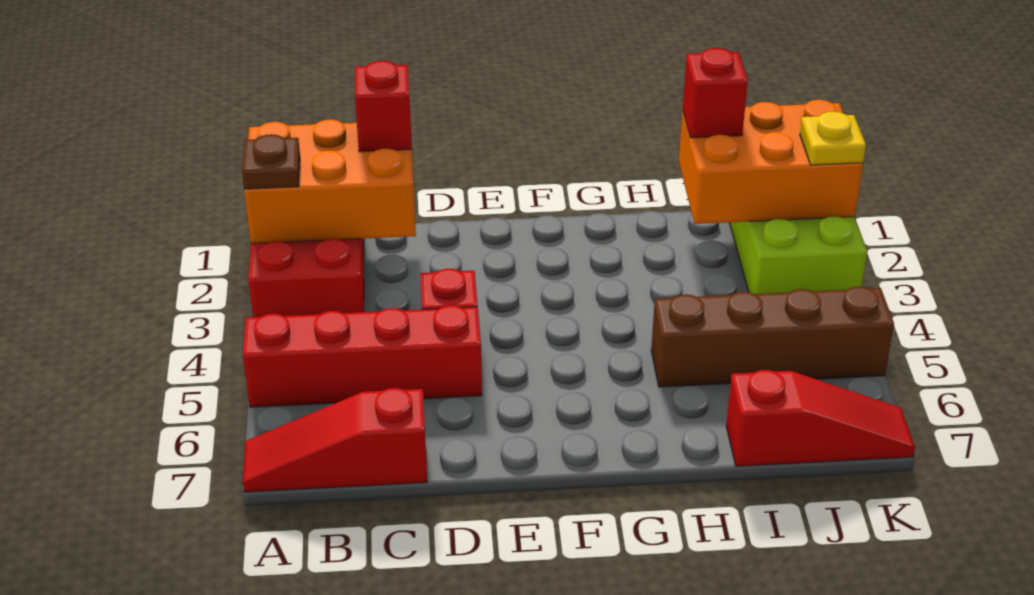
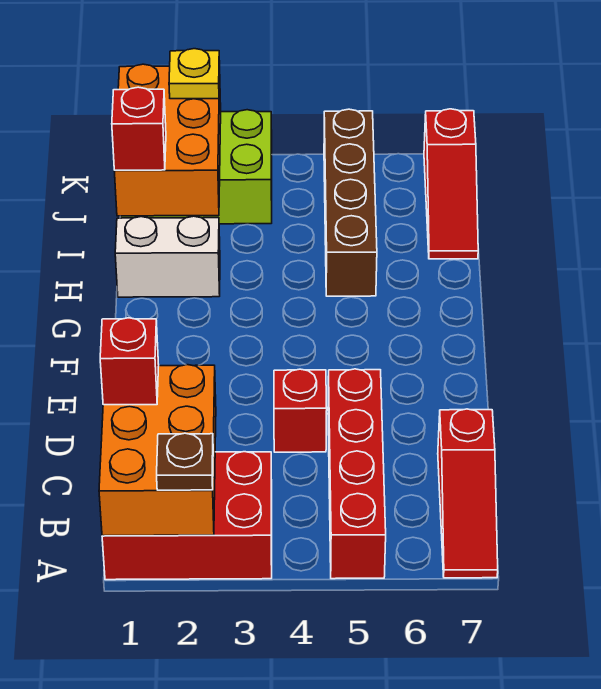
none -> white brick H1:H2 level 1
red slope I7:K7 level 1 top I -> red slope I7:K7 level 1 top K

